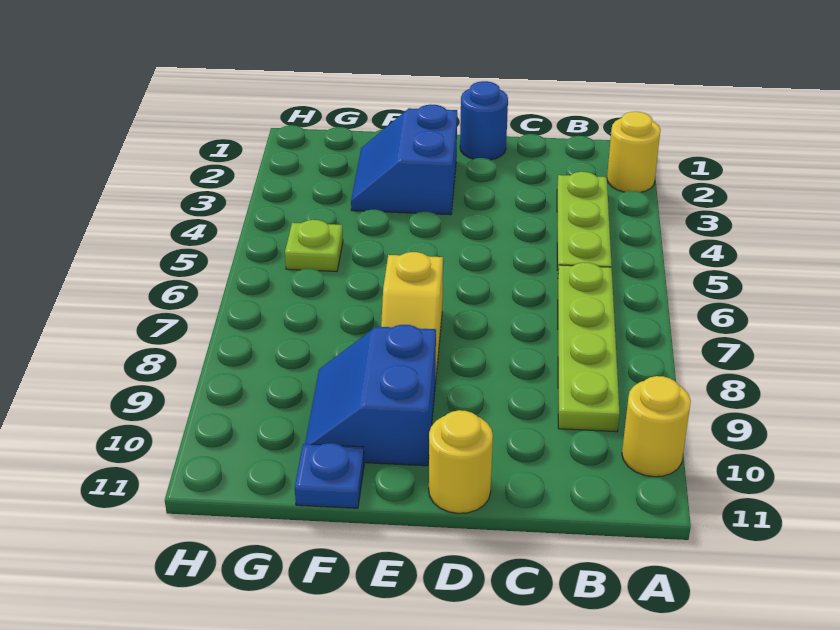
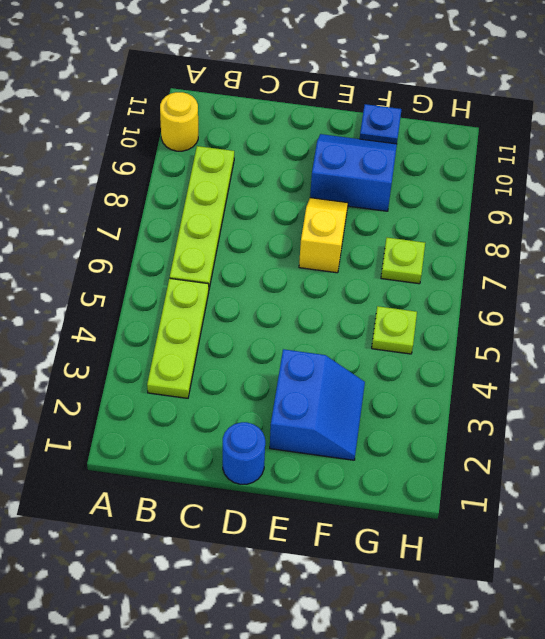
yellow round brick A2 level 1 -> none
yellow round brick D11 level 1 -> none
blue slope E9:F10 level 1 top E -> blue slope E9:F10 level 1 top 9
none -> lime plate G7 level 1

